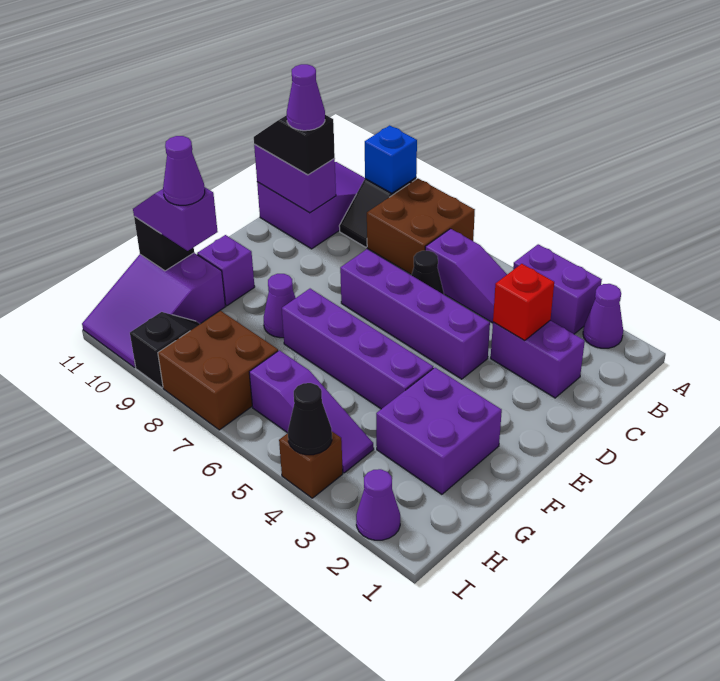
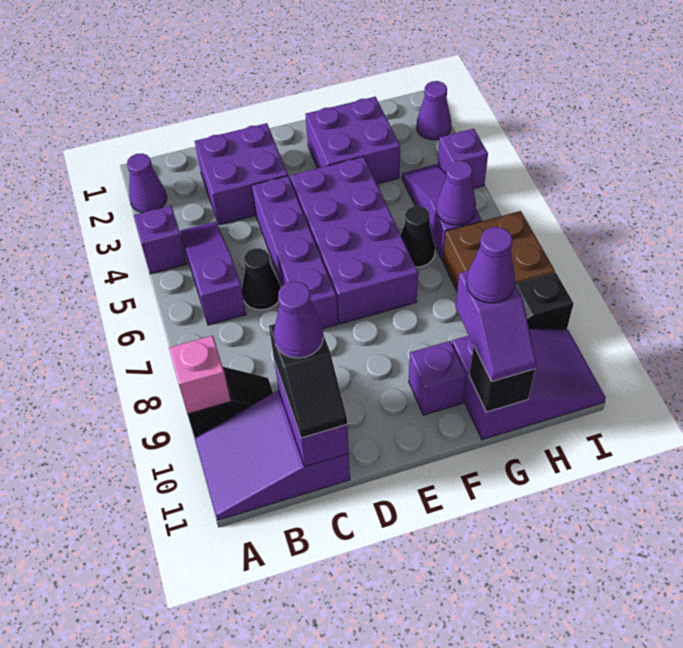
purple brick A3:A4 level 1 -> purple brick A4 level 1
brown brick A7:B8 level 1 -> none
blue brick A9 level 2 -> pink brick A9 level 2
purple brick C2:C3 level 1 -> purple brick C2:D3 level 1
red brick C3 level 2 -> none
purple brick F4:F7 level 1 -> purple brick E4:F7 level 1
purple cone F8 level 1 -> purple cone H6 level 2
brown brick I4 level 1 -> purple brick I4 level 1
black cone I4 level 2 -> black cone G6 level 1

